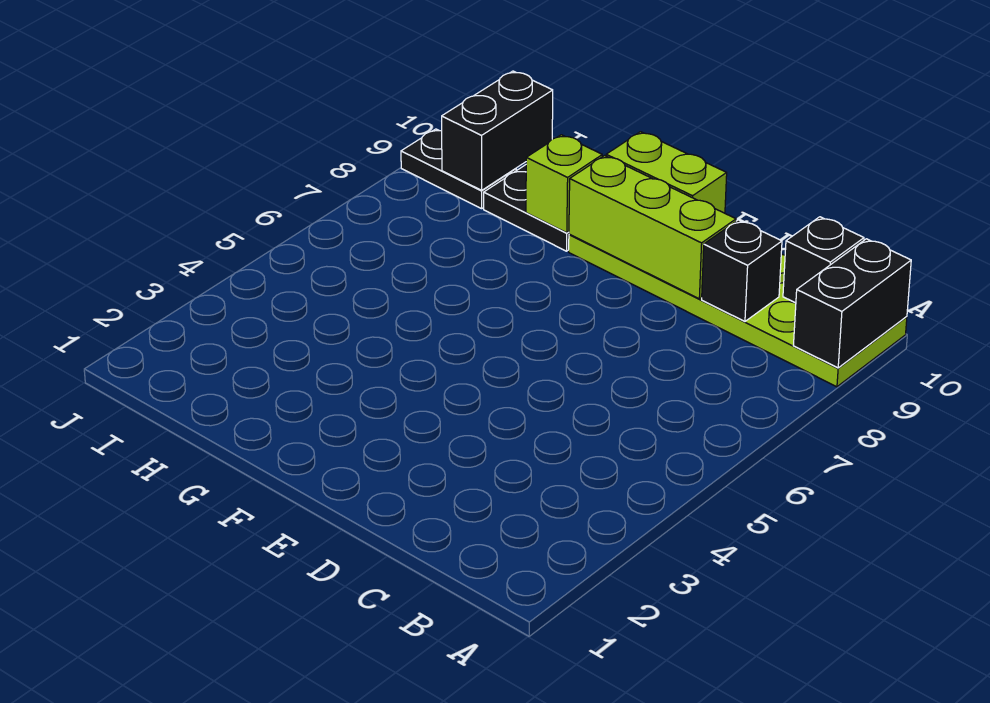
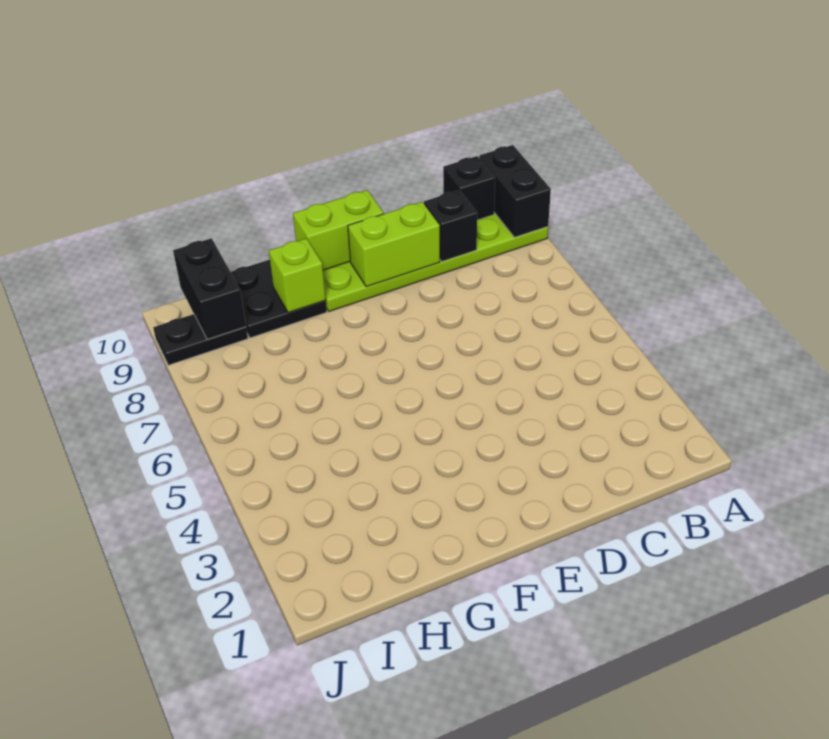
lime brick D9:F9 level 2 -> lime brick D9:E9 level 2

